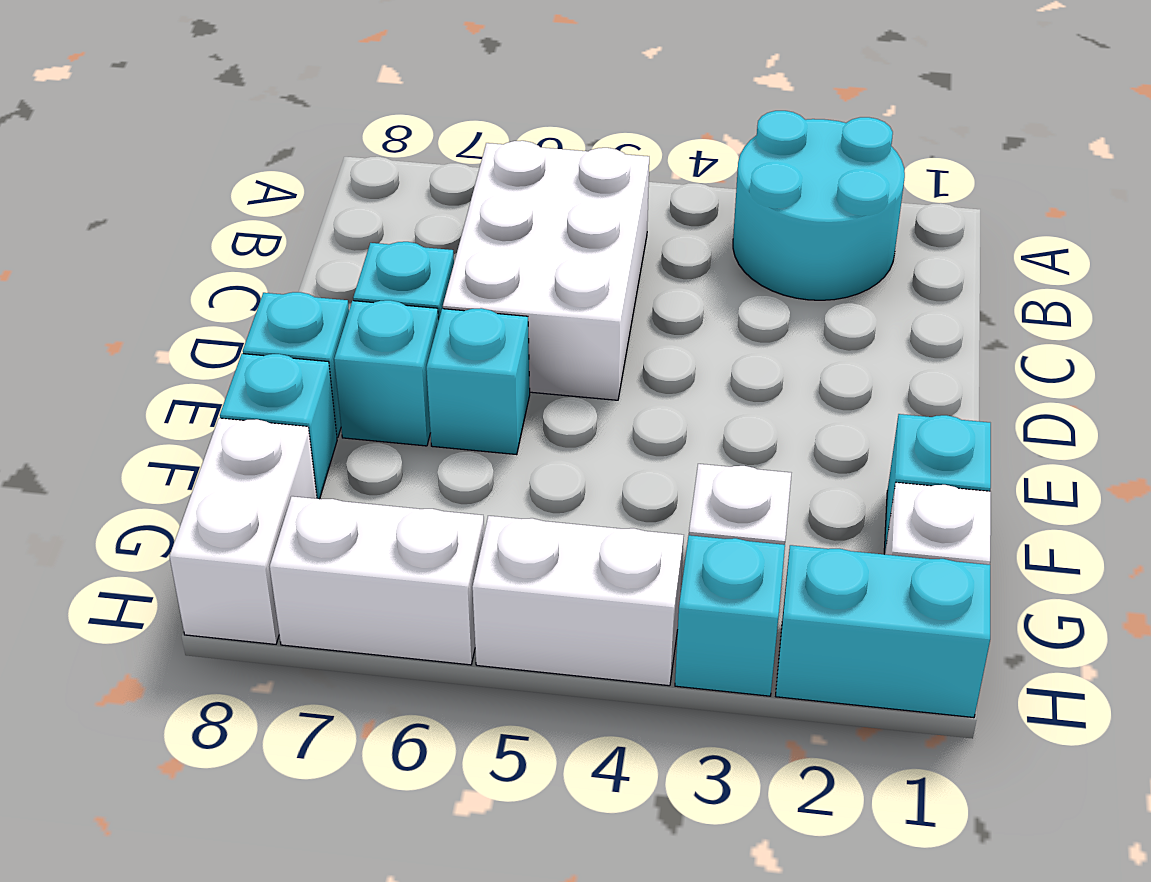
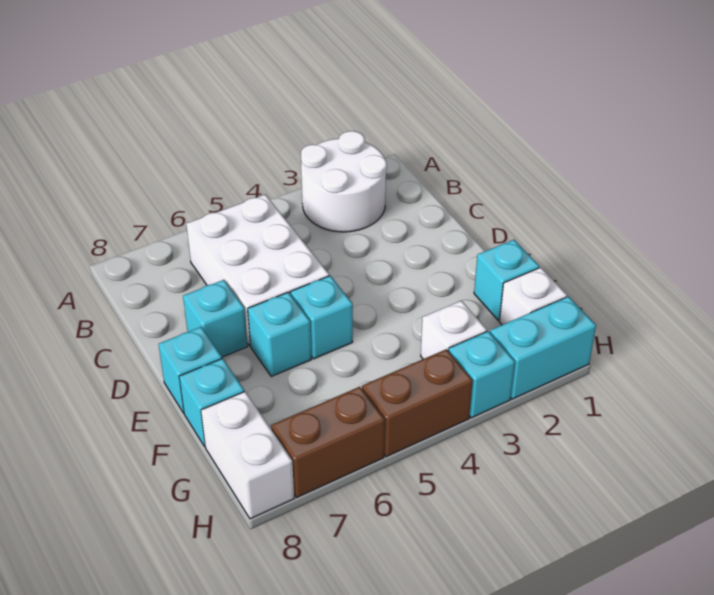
cyan round brick A2:B3 level 1 -> white round brick A2:B3 level 1
cyan brick E7 level 1 -> cyan brick E5 level 1
white brick H4:H5 level 1 -> brown brick H4:H5 level 1
white brick H6:H7 level 1 -> brown brick H6:H7 level 1

